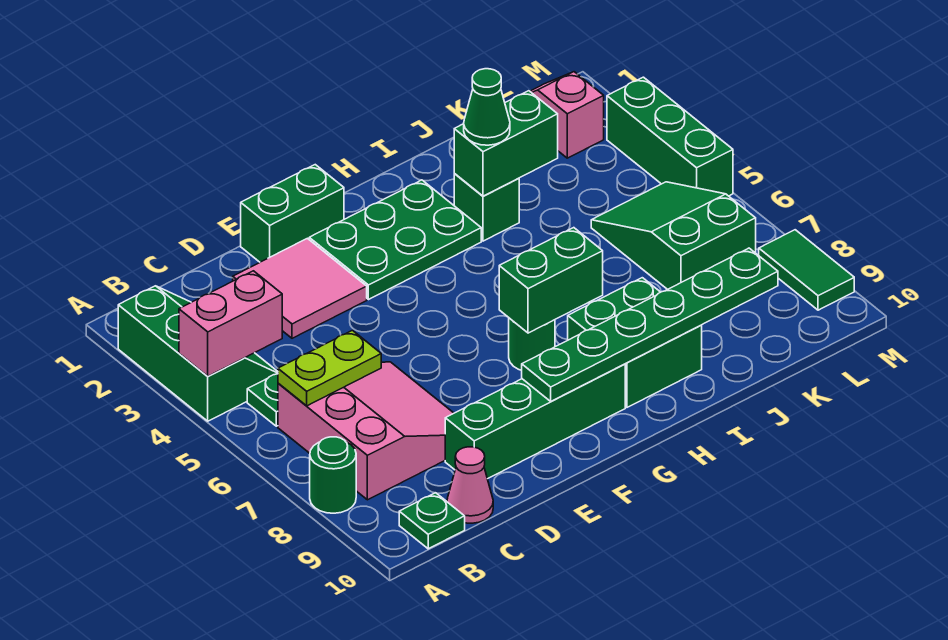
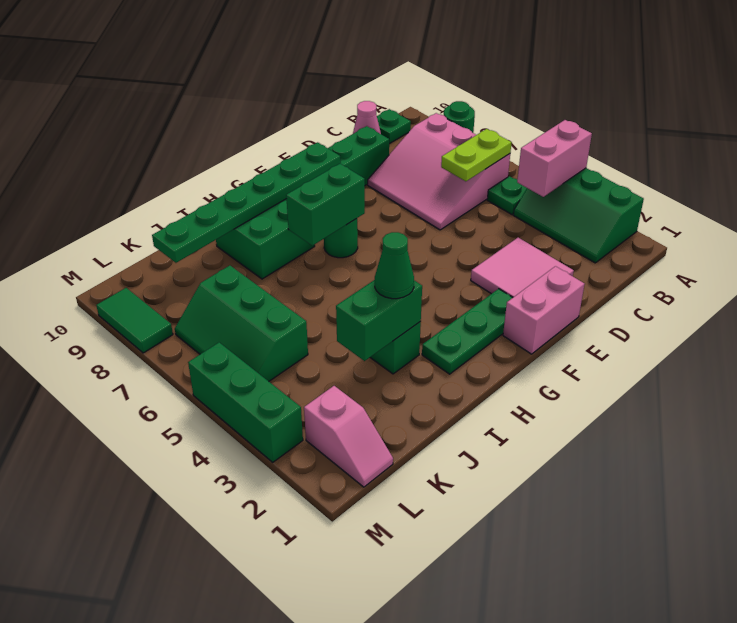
green brick E1:F1 level 1 -> pink brick E1:F1 level 1
green plate F2:H3 level 1 -> green plate F2:H2 level 1
green slope K5:L7 level 1 top 7 -> green slope K5:L7 level 1 top K

